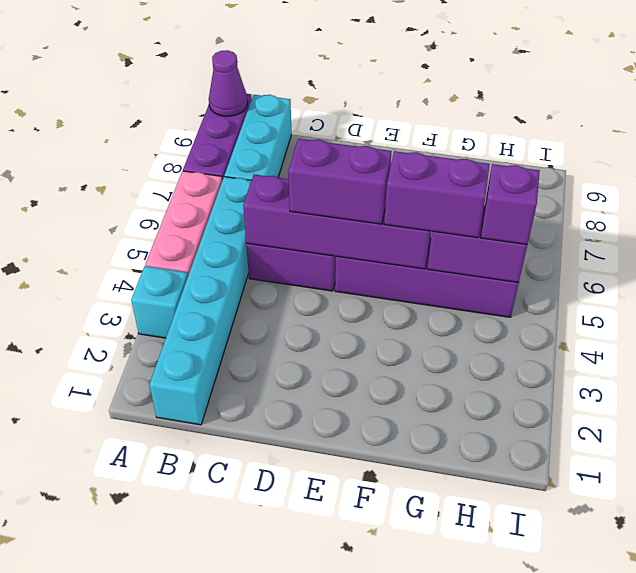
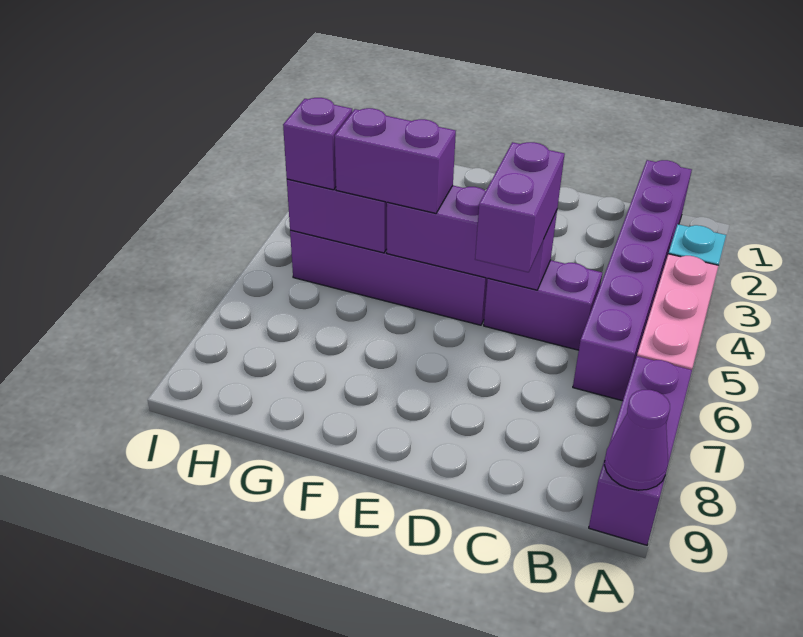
cyan brick B1:B6 level 1 -> purple brick B1:B6 level 1
cyan brick B7:B9 level 1 -> none
purple brick C5:F5 level 2 -> purple brick D5:F5 level 2
purple brick D5:E5 level 3 -> purple brick D5:D6 level 3

